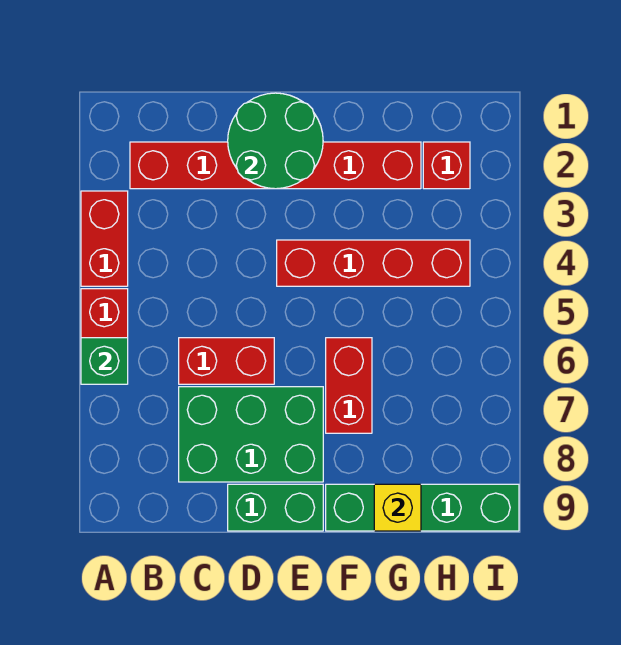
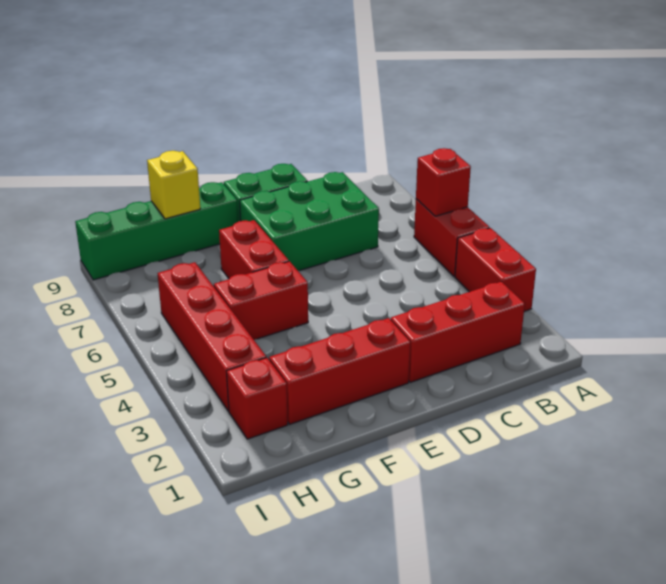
green brick A6 level 2 -> red brick A6 level 2
red brick C6:D6 level 1 -> red brick F5:G5 level 1
green round brick D1:E2 level 2 -> none
red brick E4:H4 level 1 -> red brick H3:H6 level 1

